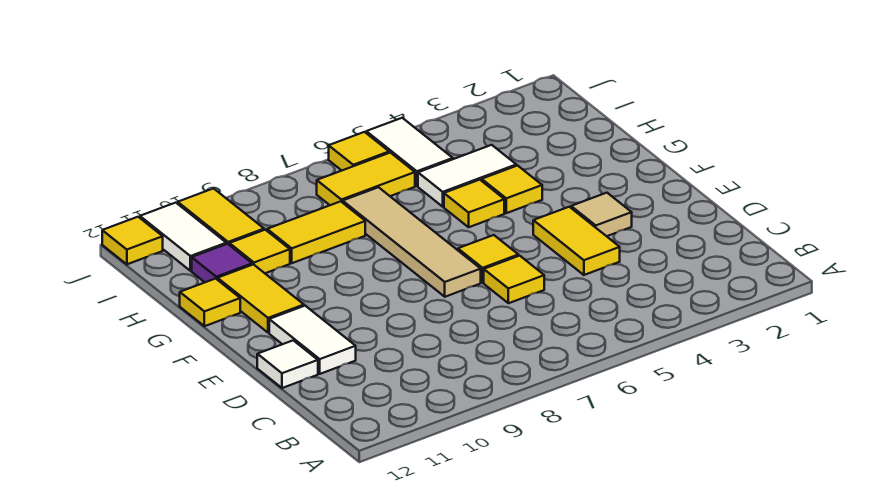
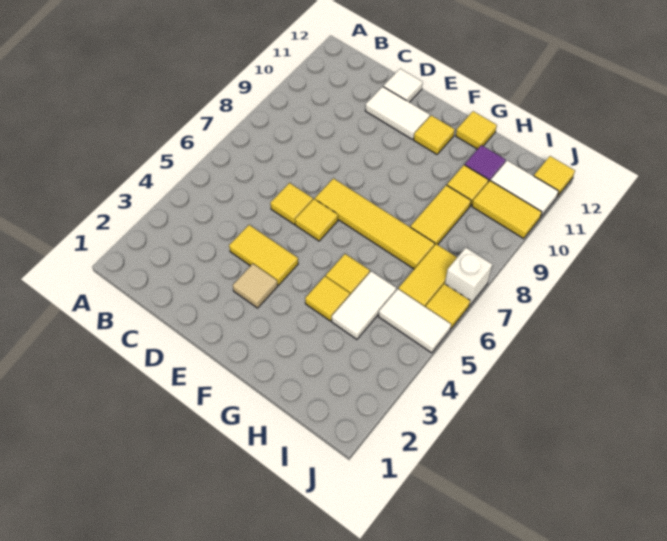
tan tile E7:H7 level 1 -> yellow tile E7:H7 level 1
yellow tile F11:G11 level 1 -> yellow tile F11 level 1
none -> white brick J7 level 1

